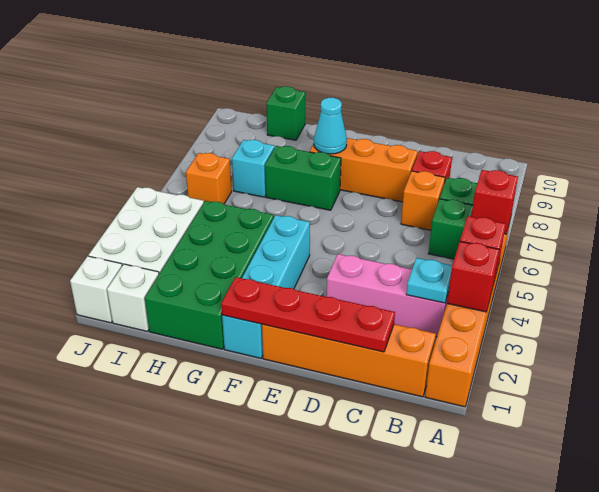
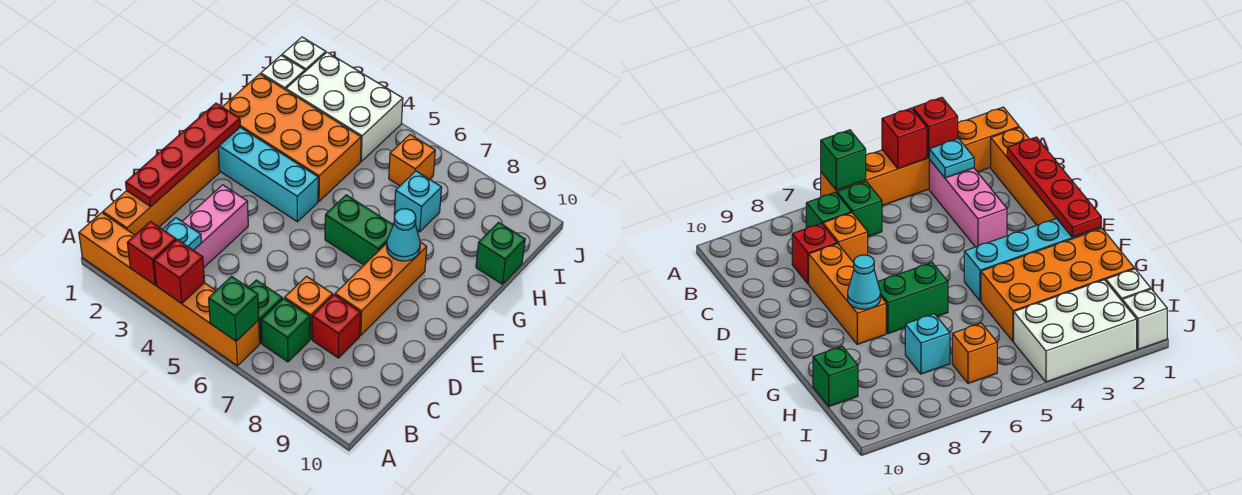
red brick A6 level 2 -> green brick A6 level 2
green brick F7:G7 level 1 -> green brick F6:F7 level 1
green brick G1:H4 level 1 -> orange brick G1:H4 level 1

